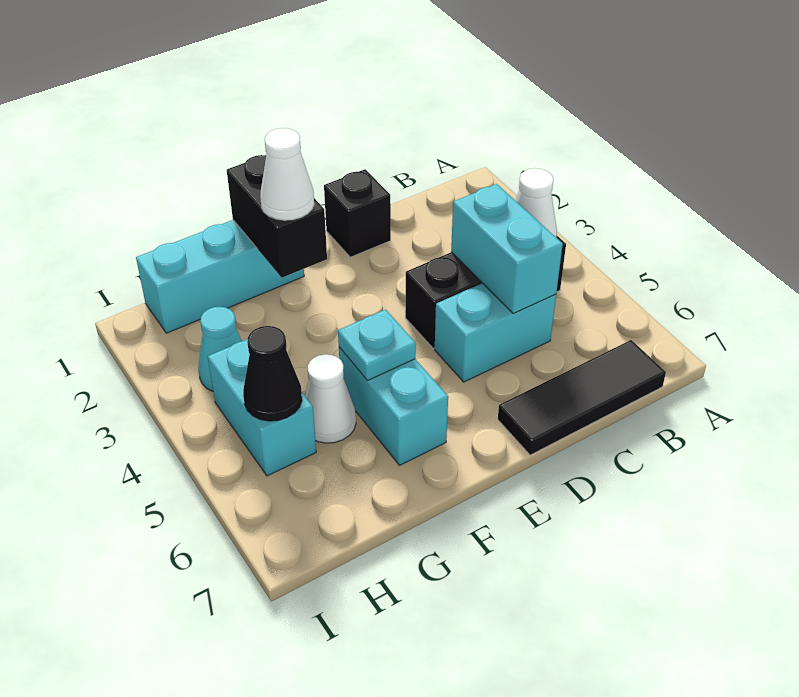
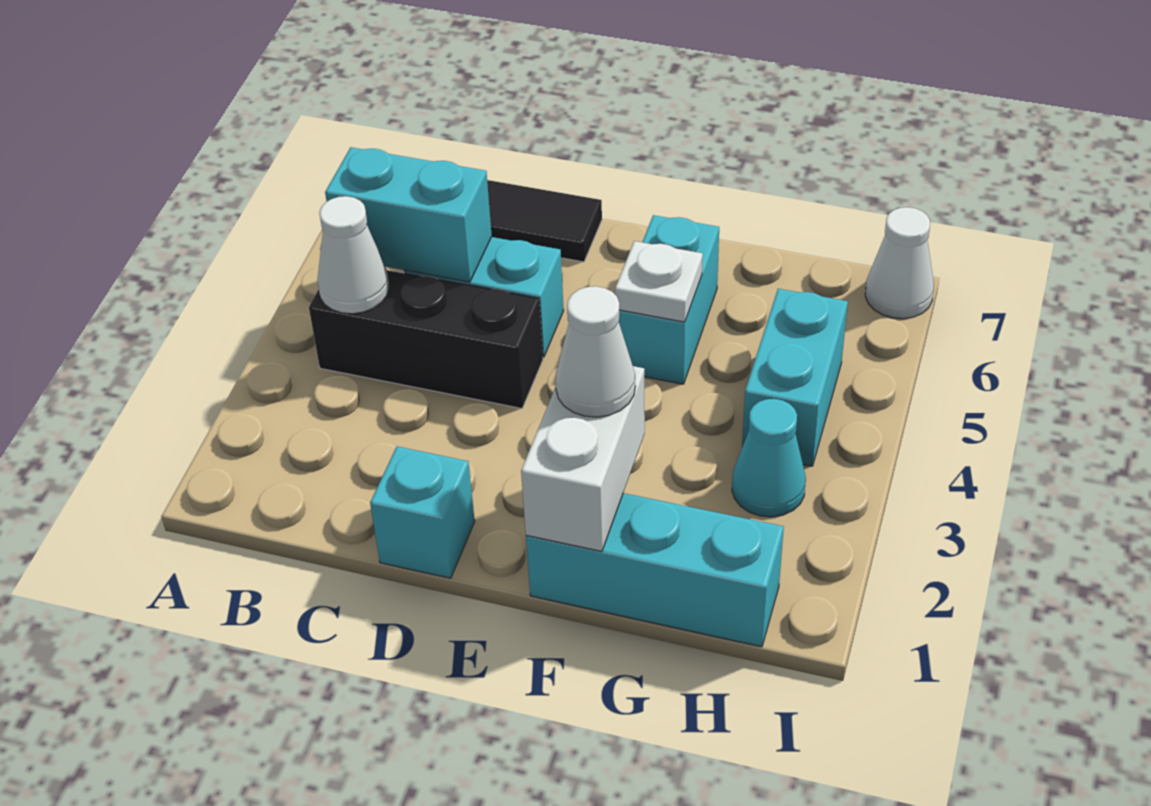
cyan brick C4:C5 level 2 -> cyan brick B5:C5 level 2
black brick D1 level 1 -> cyan brick D1 level 1
black brick F1:F2 level 2 -> white brick F1:F2 level 2
cyan plate F5 level 2 -> white plate F5 level 2
white cone G5 level 1 -> white cone I7 level 1
black cone H5 level 2 -> none

